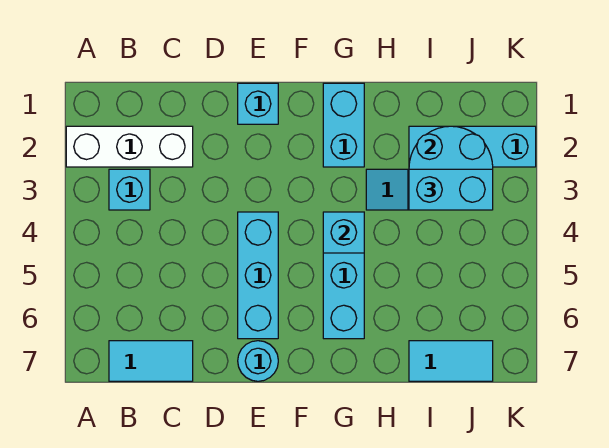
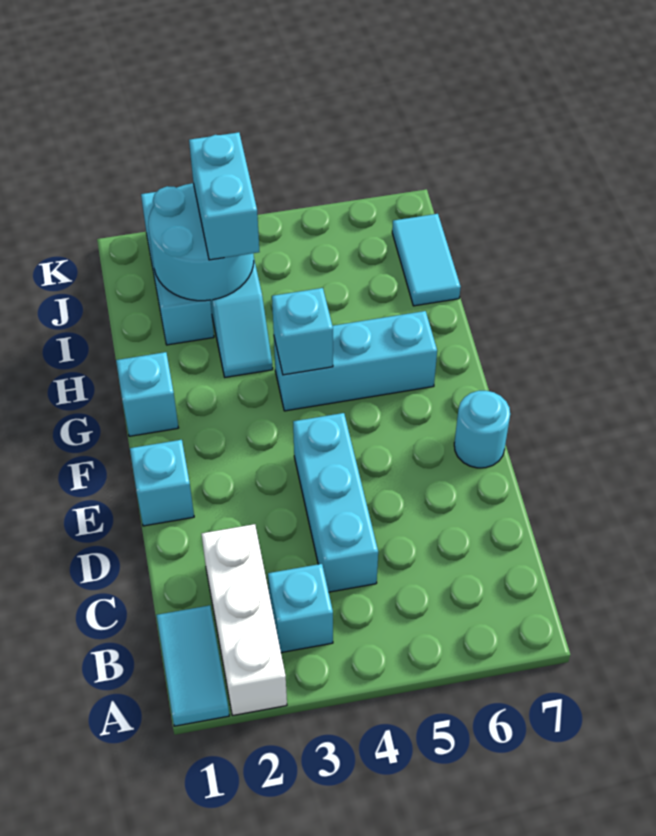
cyan tile B7:C7 level 1 -> cyan tile A1:B1 level 1
cyan brick E4:E6 level 1 -> cyan brick C4:E4 level 1
cyan brick G1:G2 level 1 -> cyan brick G1 level 1

